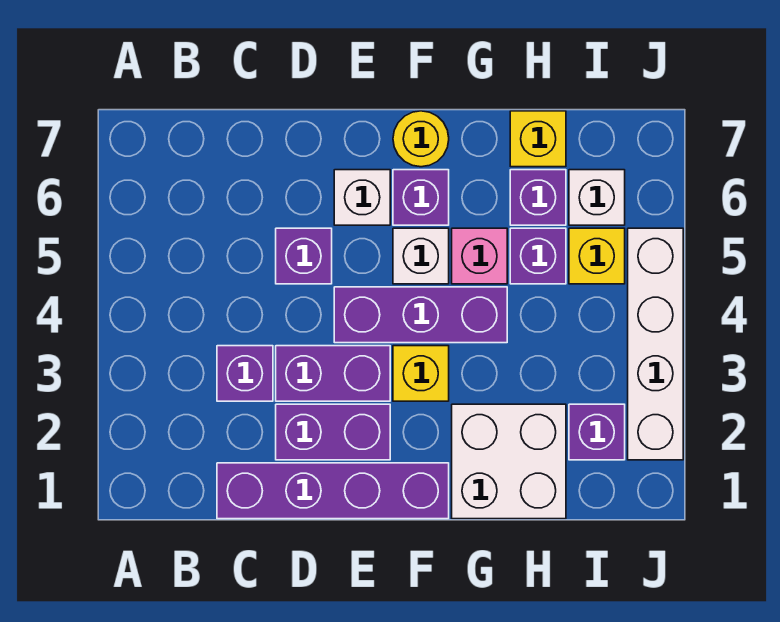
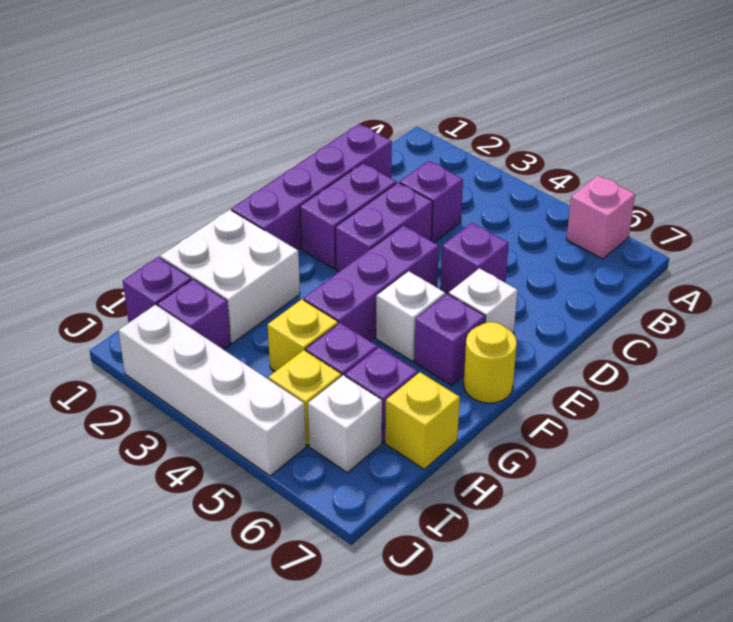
yellow brick F3 level 1 -> yellow brick H4 level 1
pink brick G5 level 1 -> pink brick A6 level 1
none -> purple brick I1 level 1

